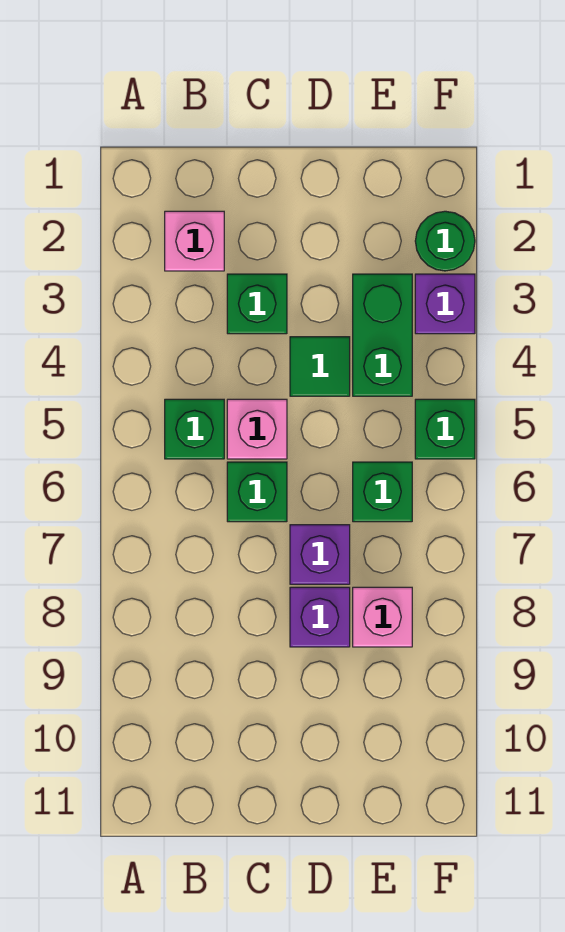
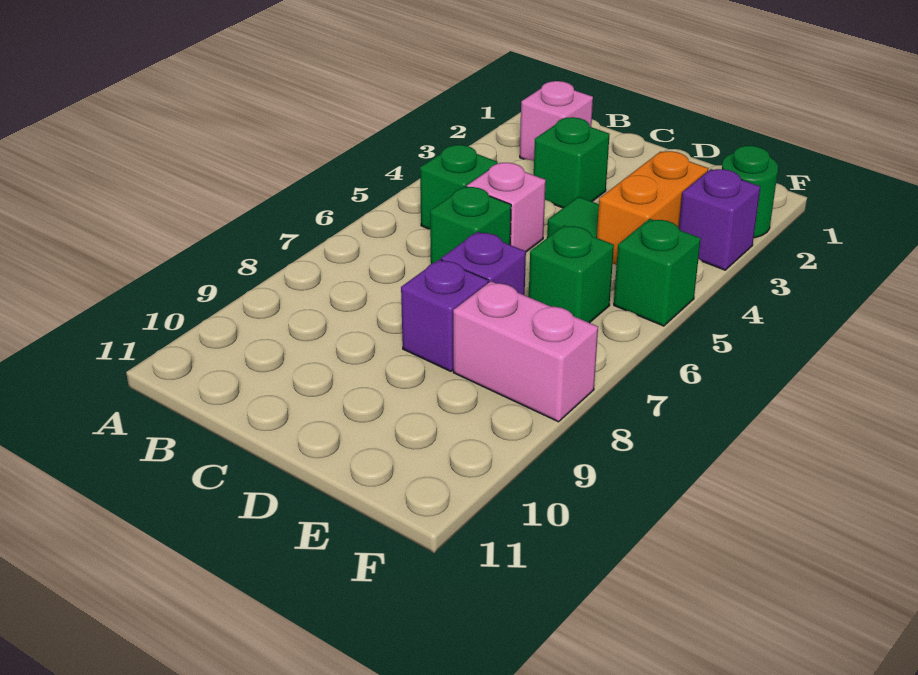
green brick E3:E4 level 1 -> orange brick E3:E4 level 1
pink brick E8 level 1 -> pink brick E8:F8 level 1

